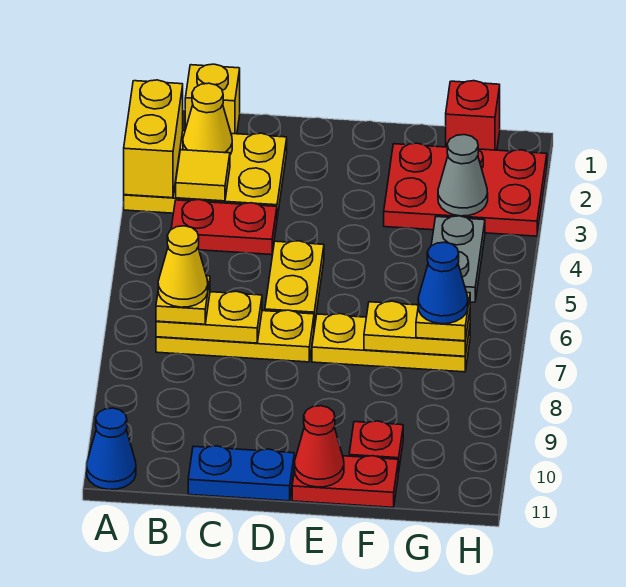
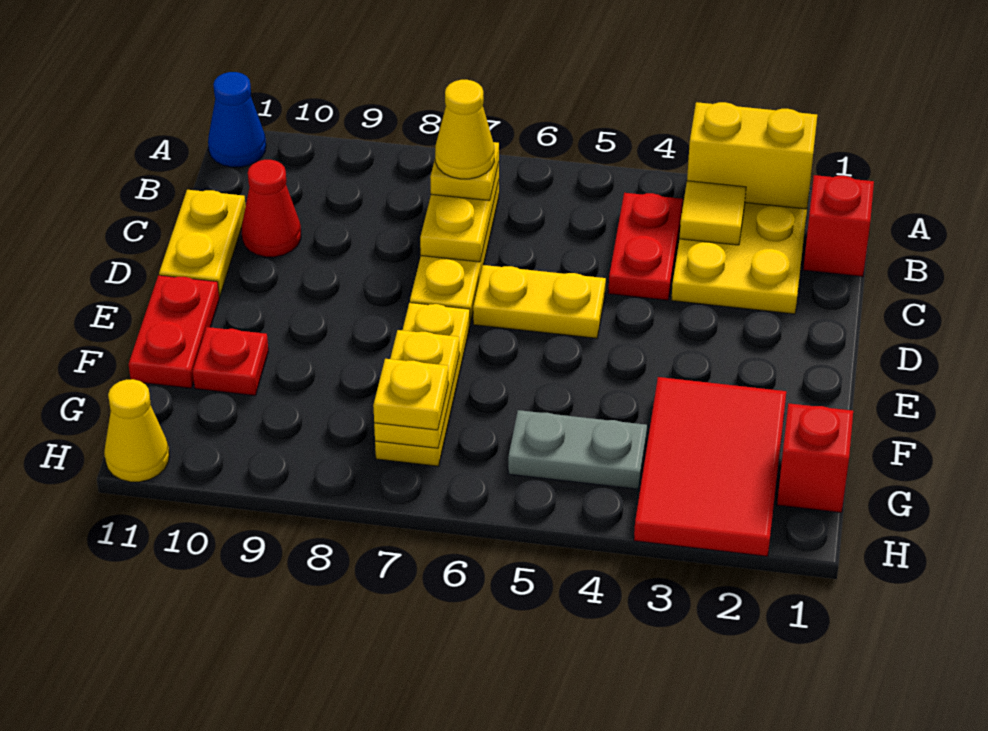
yellow brick B1 level 1 -> red brick B1 level 1
yellow cone B2 level 2 -> yellow cone H11 level 1
blue plate C11:D11 level 1 -> yellow plate C11:D11 level 1
red cone E11 level 2 -> red cone C10 level 1
red plate F2:H3 level 1 -> red tile F2:H3 level 1
grey cone G3 level 2 -> none
blue cone G7 level 4 -> none

